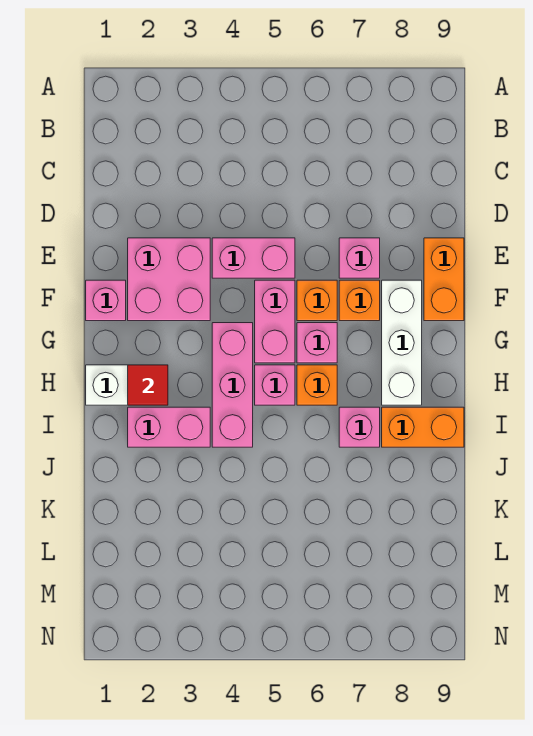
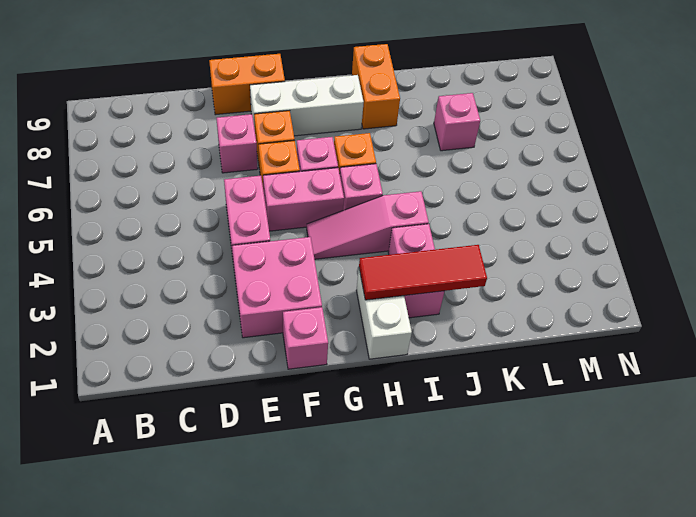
pink brick G4:I4 level 1 -> pink slope G4:I4 level 1 top I
red tile H2 level 2 -> red tile H2:J2 level 2
pink brick I7 level 1 -> pink brick K7 level 1

